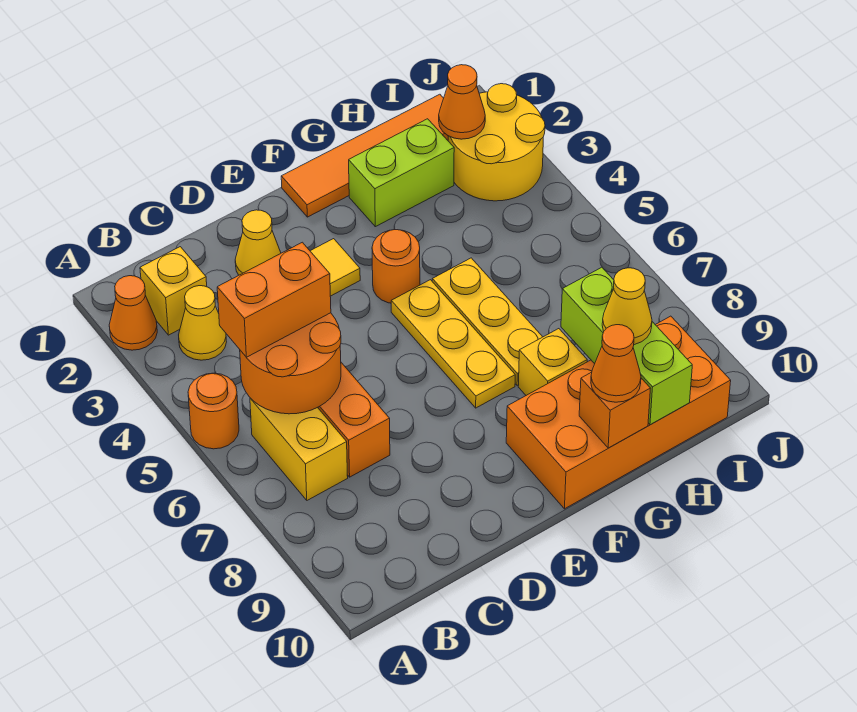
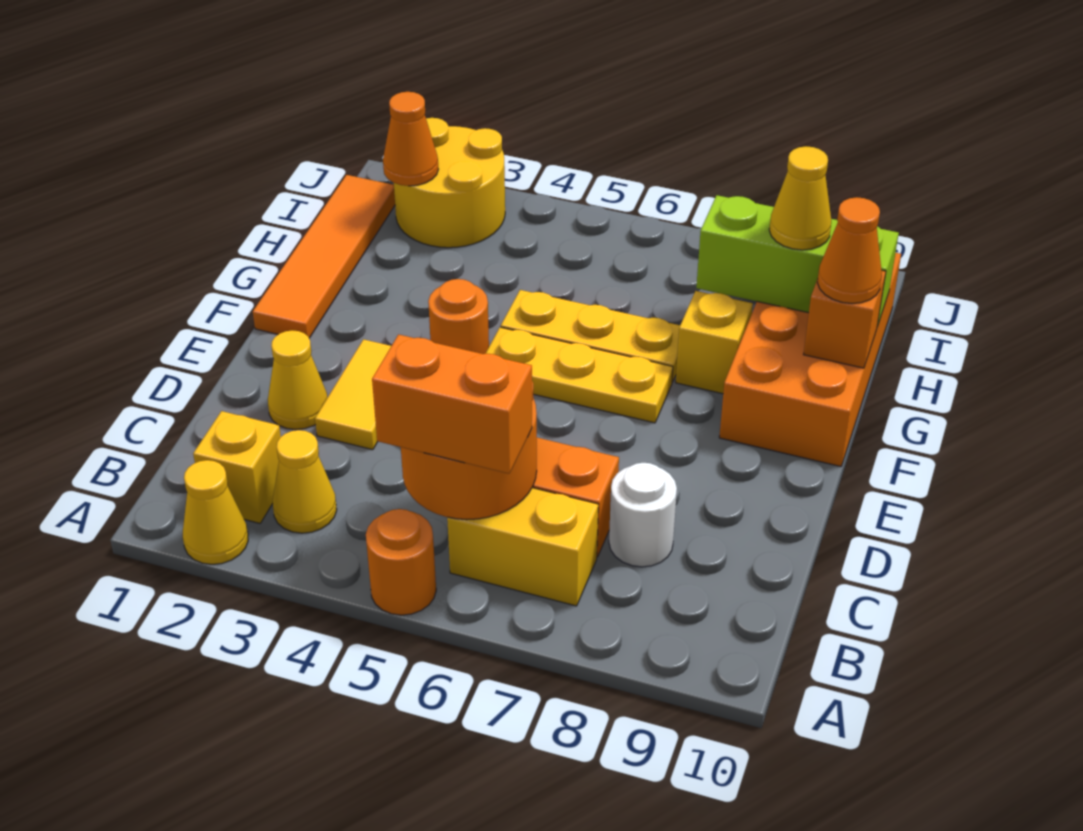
orange cone A2 level 1 -> yellow cone A2 level 1
orange brick B5:C5 level 3 -> orange brick B5:B6 level 3
none -> white round brick C8 level 1
lime brick G2:H2 level 1 -> none

